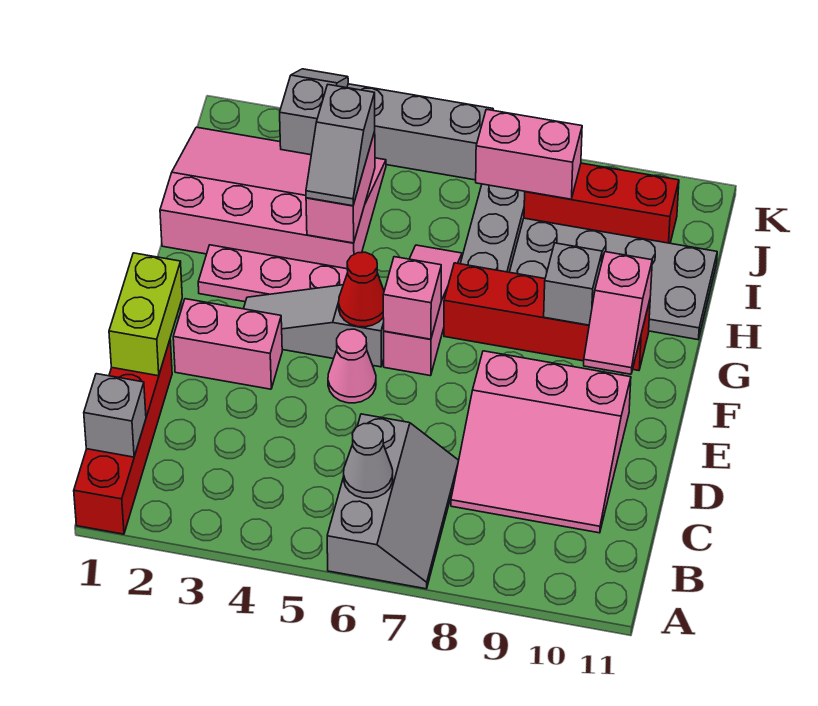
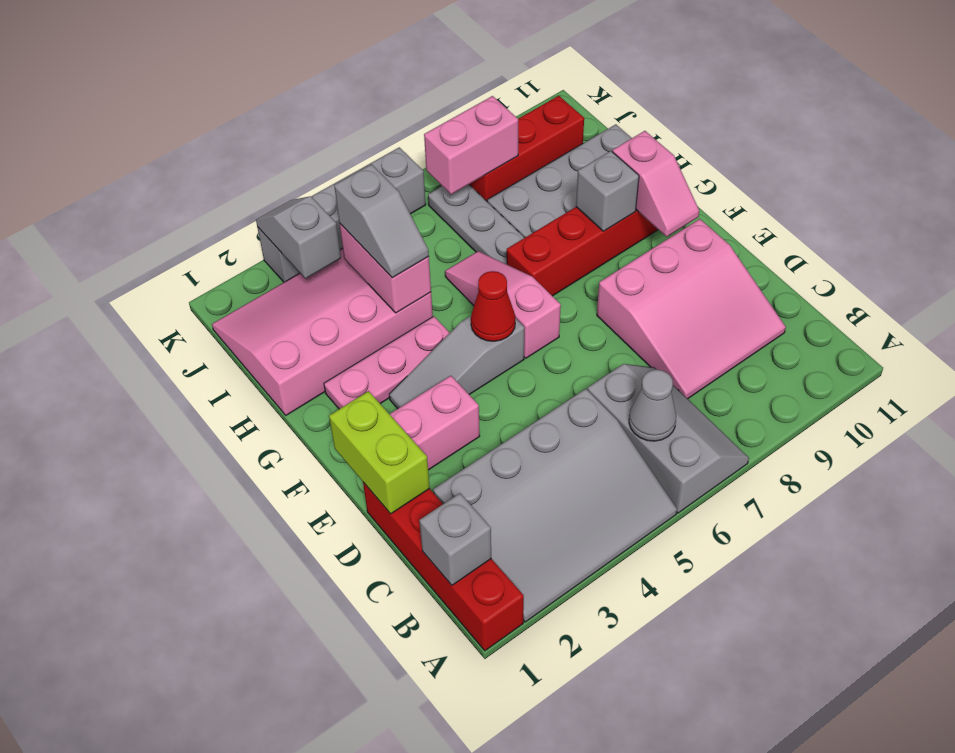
none -> grey slope A2:C5 level 1 top C
pink cone E5 level 1 -> none
pink brick F6 level 2 -> none

